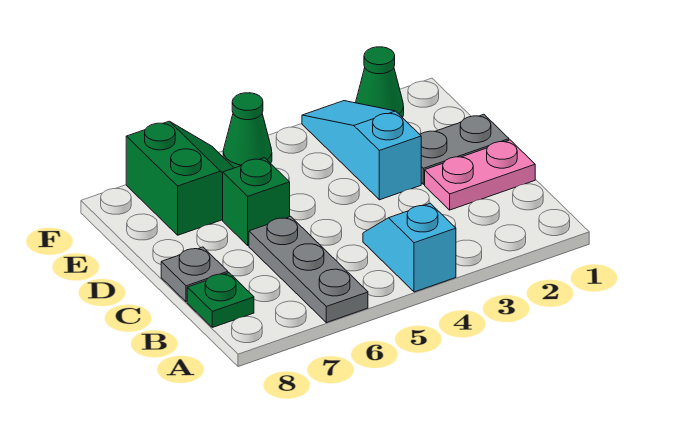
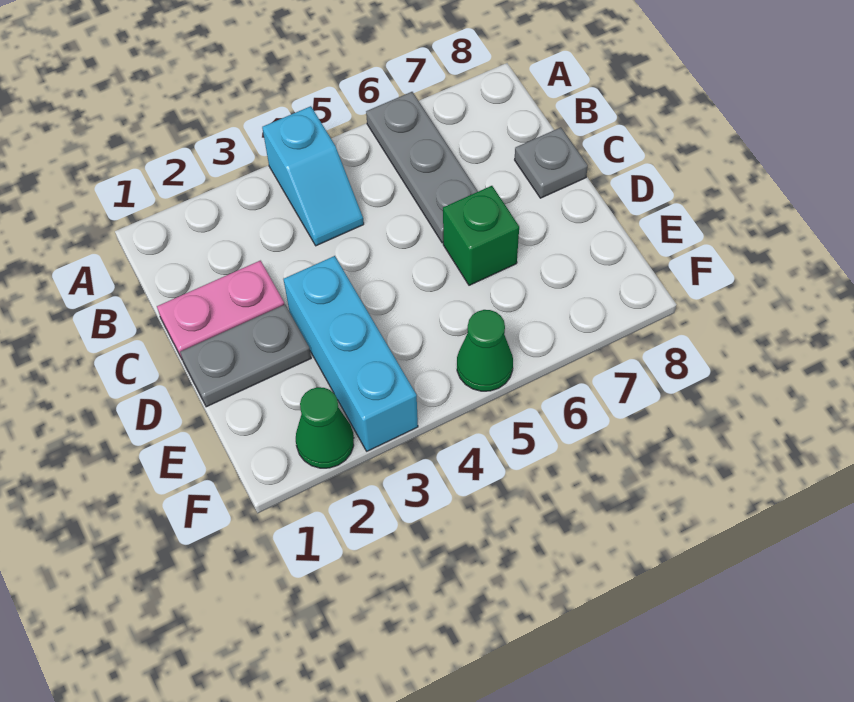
green plate B8 level 1 -> none
cyan slope D3:F3 level 1 top D -> cyan brick D3:F3 level 1
green slope E6:F7 level 1 top 7 -> none

